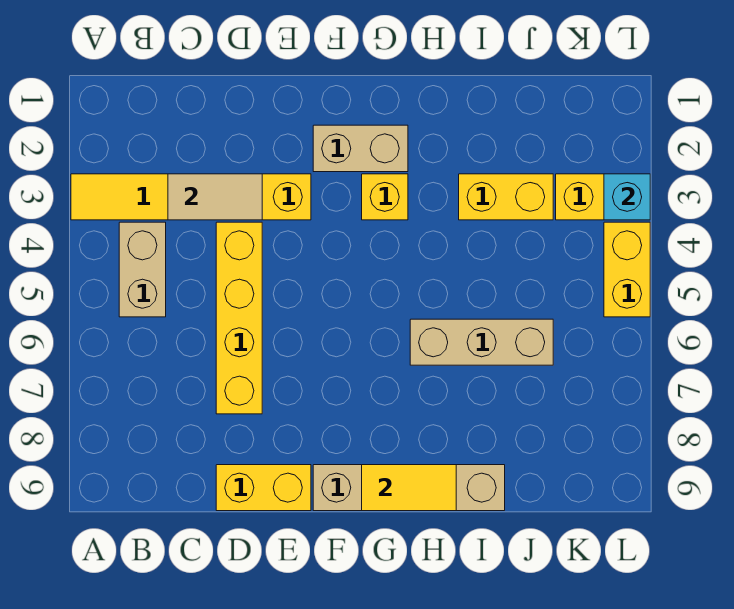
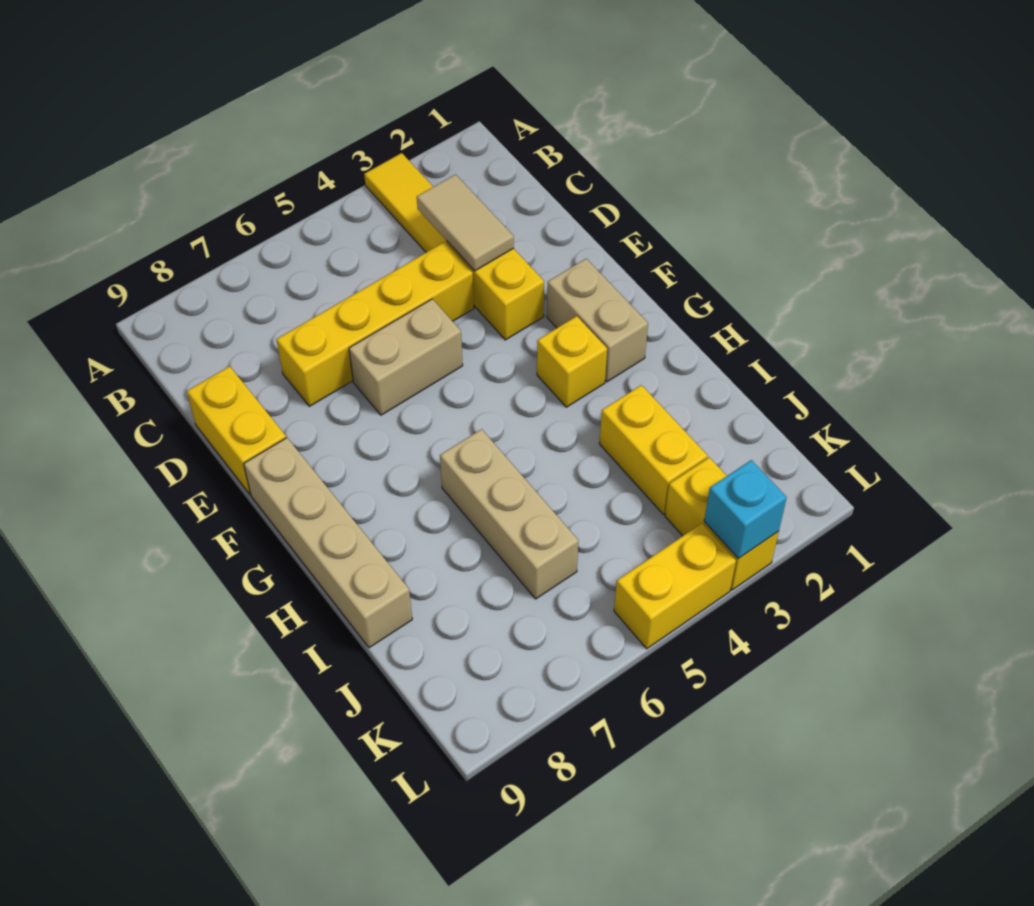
tan brick B4:B5 level 1 -> tan brick E5:E6 level 1
yellow tile G9:H9 level 2 -> none

